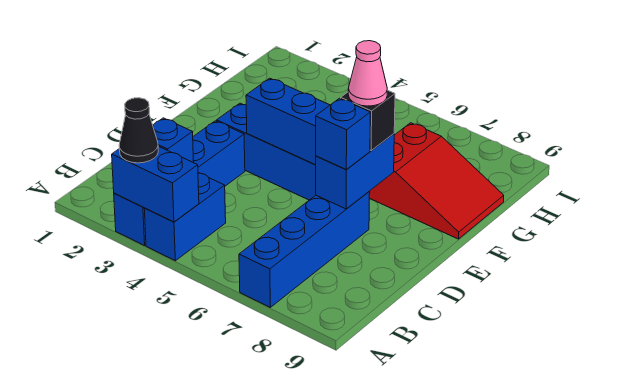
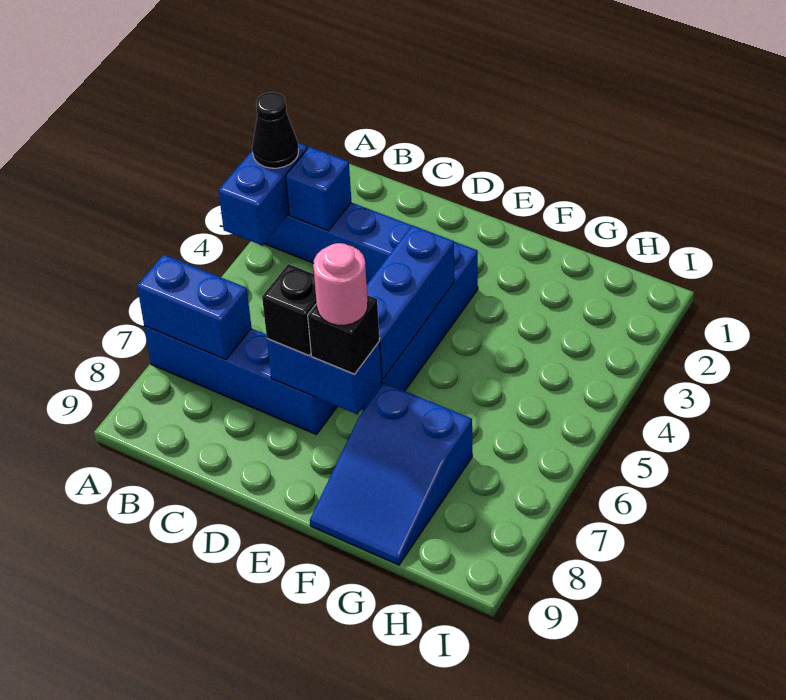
blue brick A4:B4 level 1 -> blue brick A7:B7 level 2
blue brick D7 level 3 -> black brick D7 level 3
pink cone E7 level 4 -> pink round brick E7 level 4
red slope F7:G9 level 1 top 7 -> blue slope F7:G9 level 1 top 7

